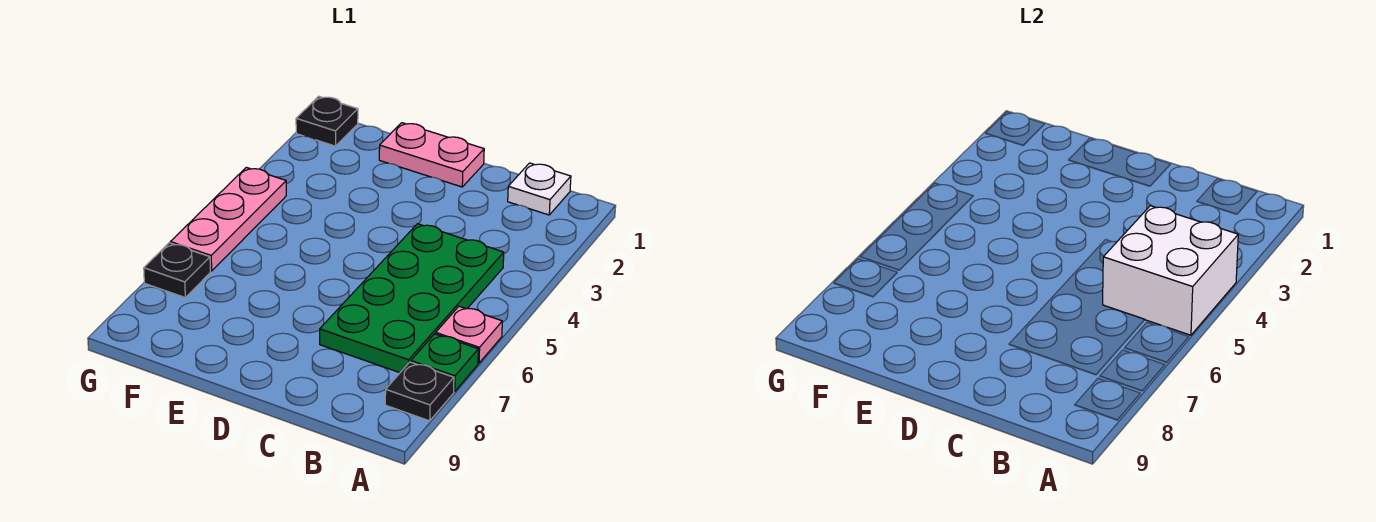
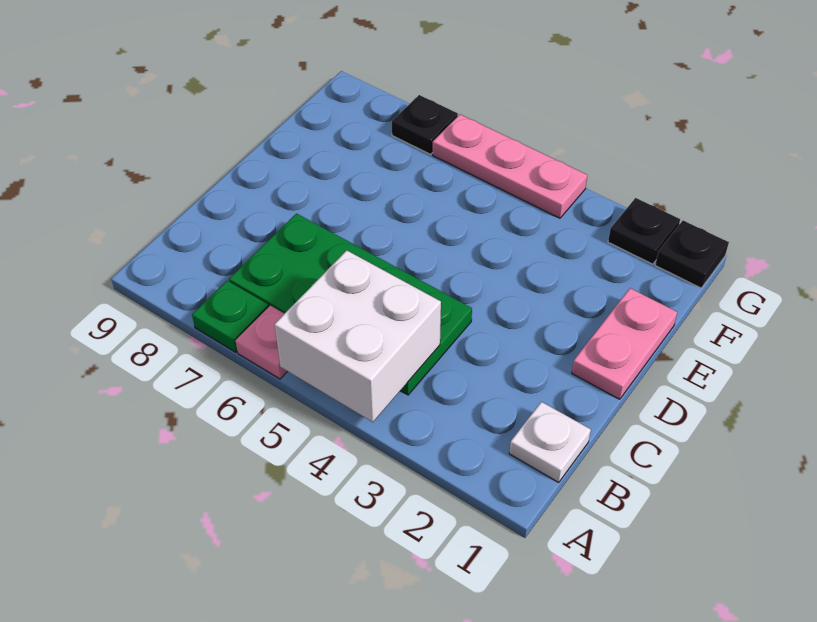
black plate A8 level 1 -> black plate G2 level 1

